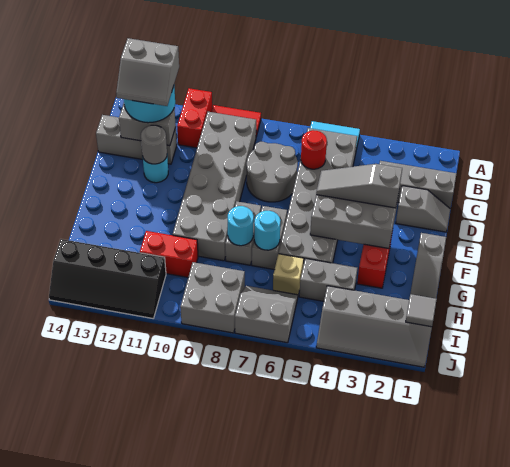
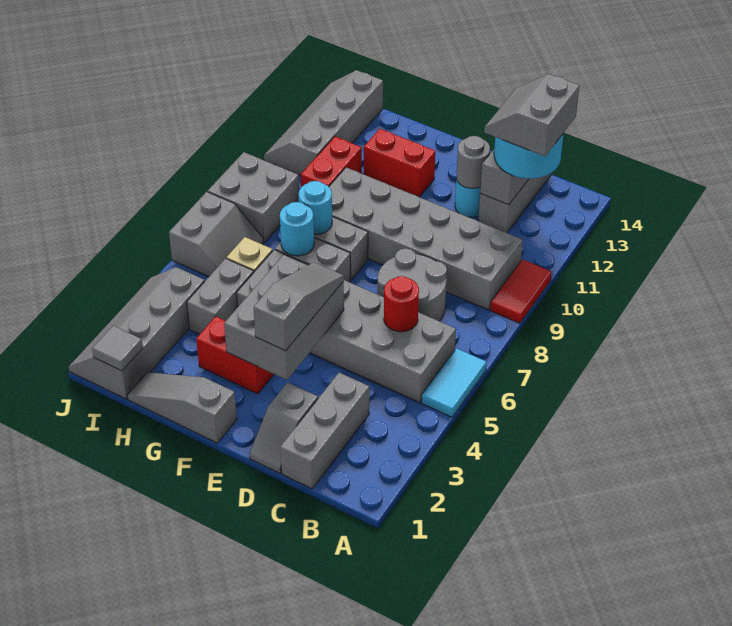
red brick A11:B11 level 1 -> red brick F12:G12 level 1
black slope I11:J14 level 1 top I -> grey slope I11:J14 level 1 top I

